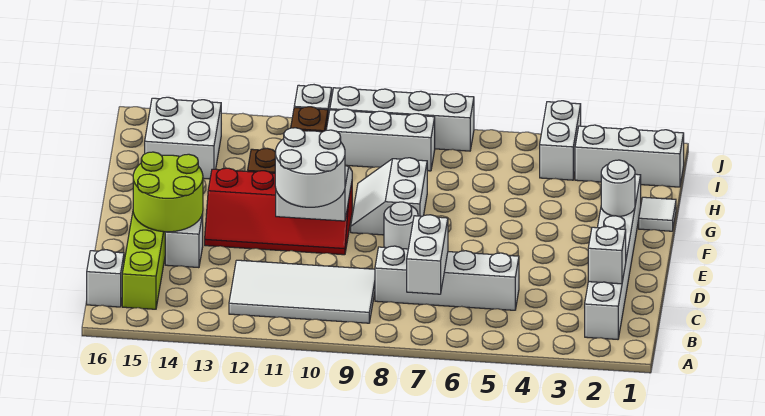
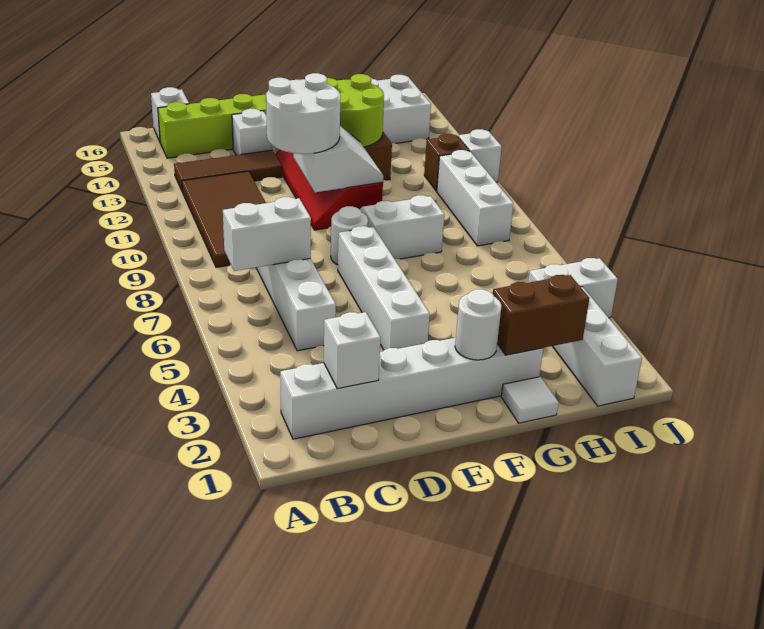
white tile B9:C12 level 1 -> brown tile B9:C12 level 1
none -> brown tile B13:D13 level 1
lime round brick D14:E15 level 2 -> lime round brick F12:G13 level 2
none -> brown brick G2:H2 level 2
white brick J7:J10 level 1 -> white brick E4:E7 level 1

